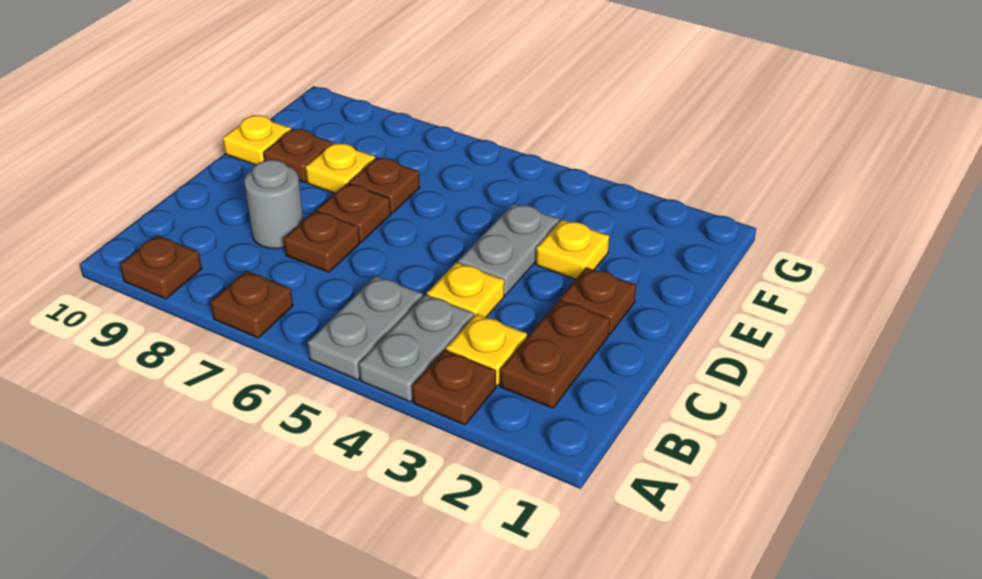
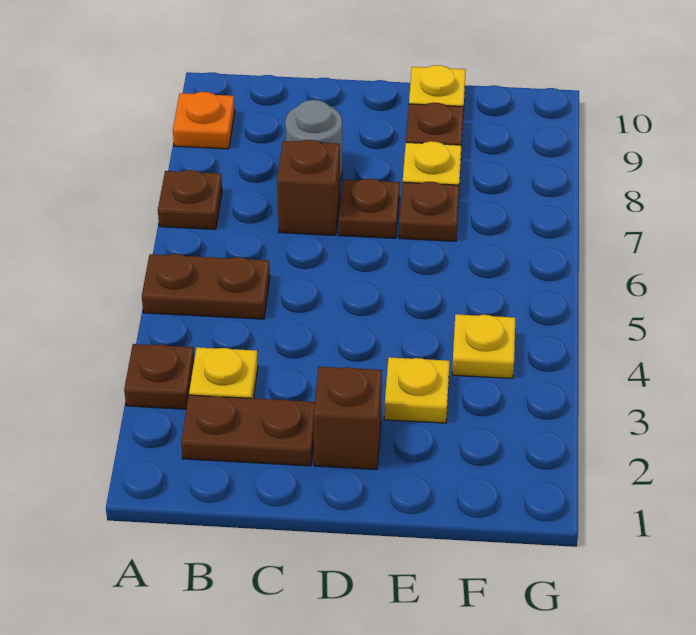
grey plate A4:B4 level 1 -> none
grey plate A5:B5 level 1 -> brown plate A5:B5 level 1
brown plate A9 level 1 -> orange plate A9 level 1
yellow plate C4 level 1 -> yellow plate F4 level 1
brown plate C7 level 1 -> brown brick C7 level 1
brown plate D2 level 1 -> brown brick D2 level 1
grey plate D4:E4 level 1 -> none

